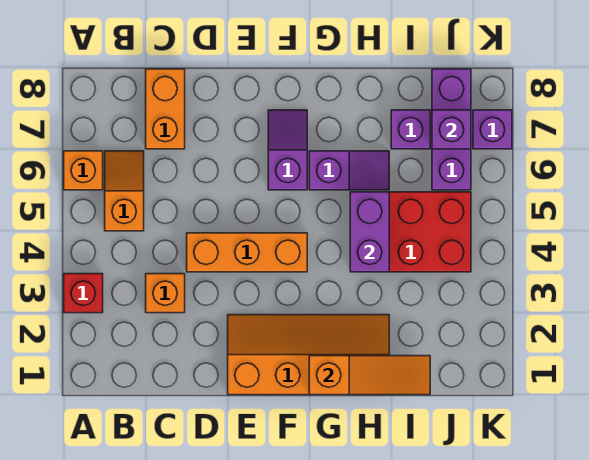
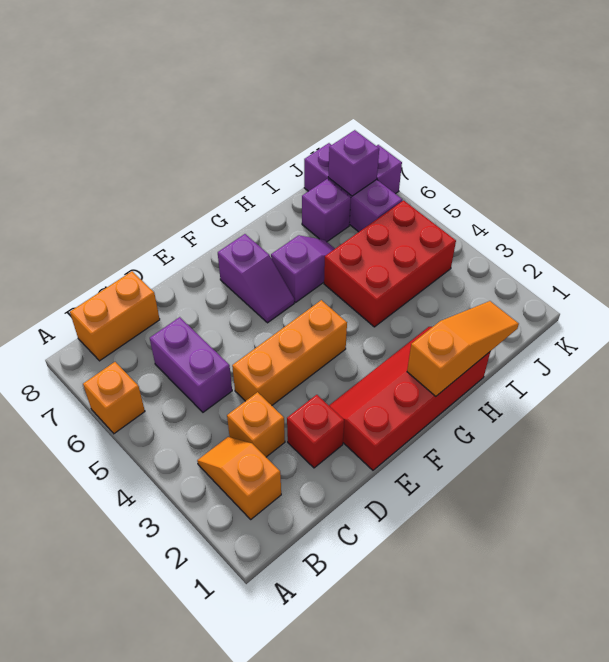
red brick A3 level 1 -> red brick D2 level 1
orange slope B5:B6 level 1 top 5 -> orange slope B2:B3 level 1 top 2
orange brick C7:C8 level 1 -> orange brick B8:C8 level 1
orange slope E1:H2 level 1 top 1 -> red slope E1:H2 level 1 top 1
purple slope F6:F7 level 1 top 6 -> purple slope F6:F7 level 1 top 7
purple brick H4:H5 level 2 -> purple brick C5:C6 level 1

